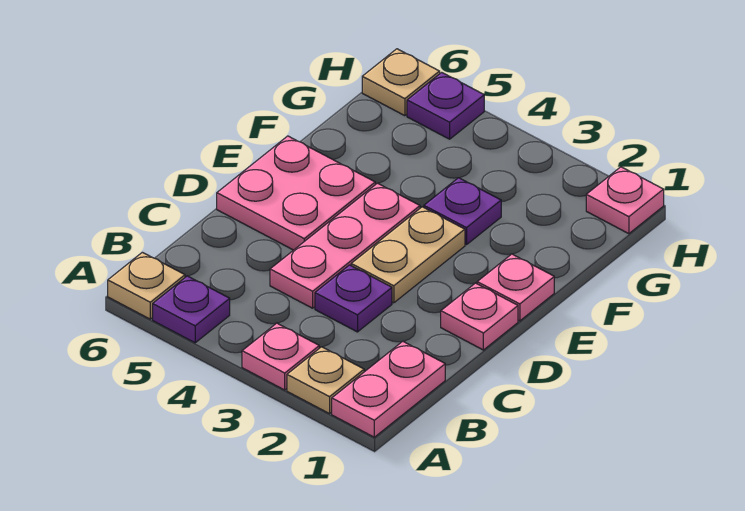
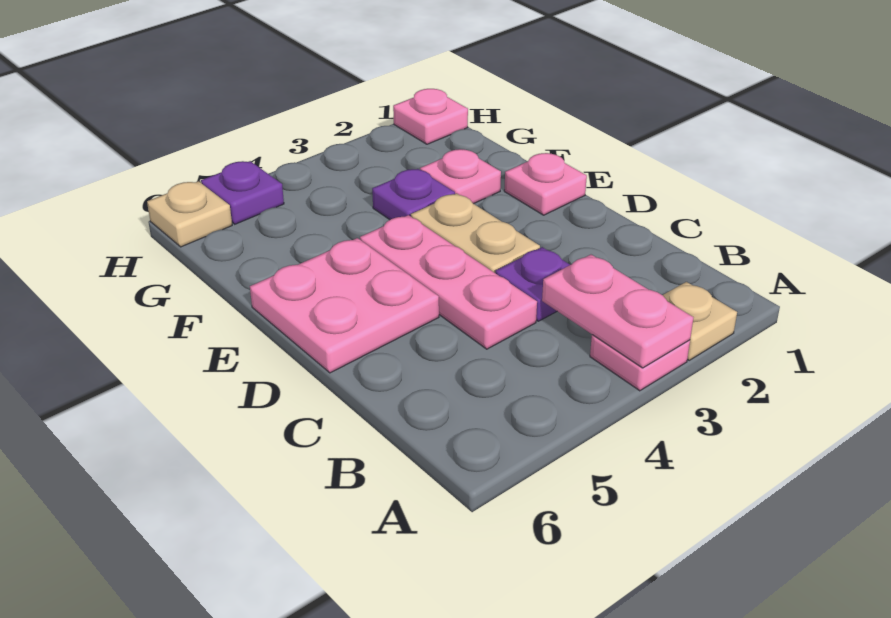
pink plate A1:B1 level 1 -> pink plate A3:B3 level 2
purple plate A5 level 1 -> none
tan plate A6 level 1 -> none
pink plate D1 level 1 -> pink plate F2 level 1

